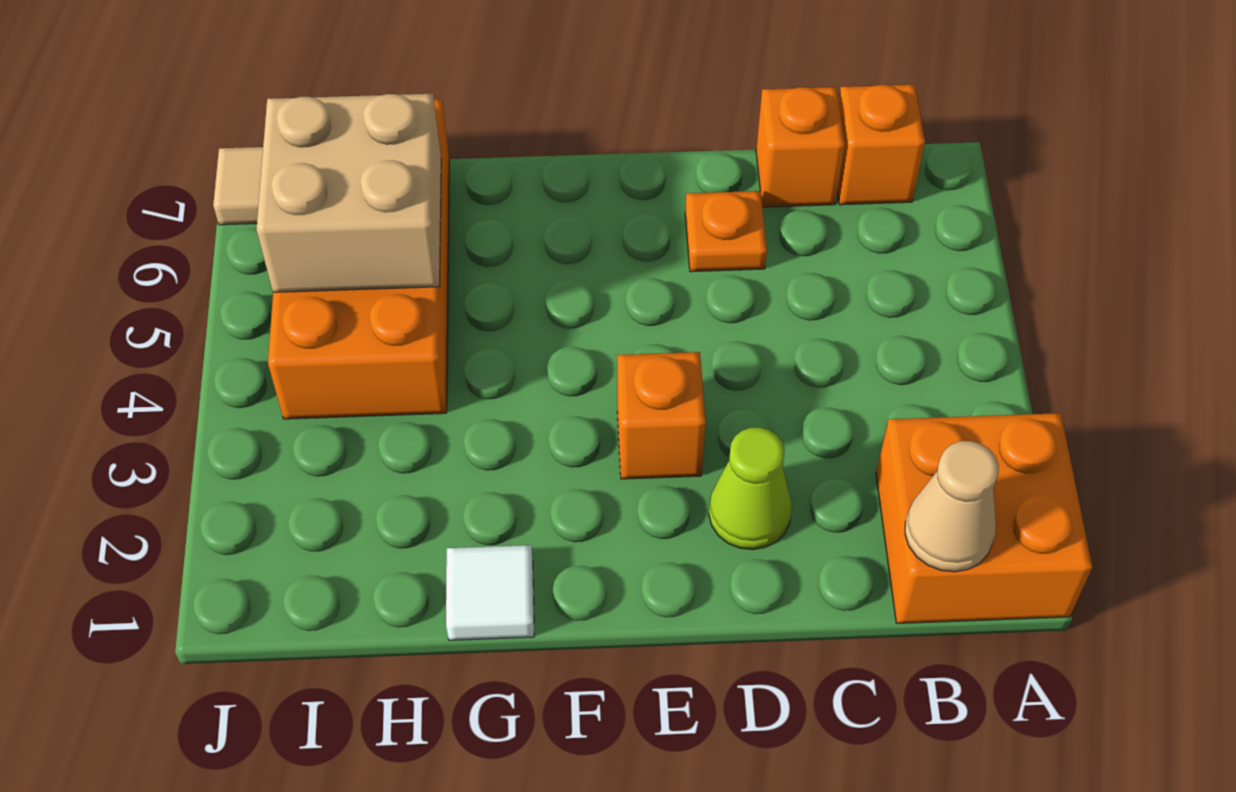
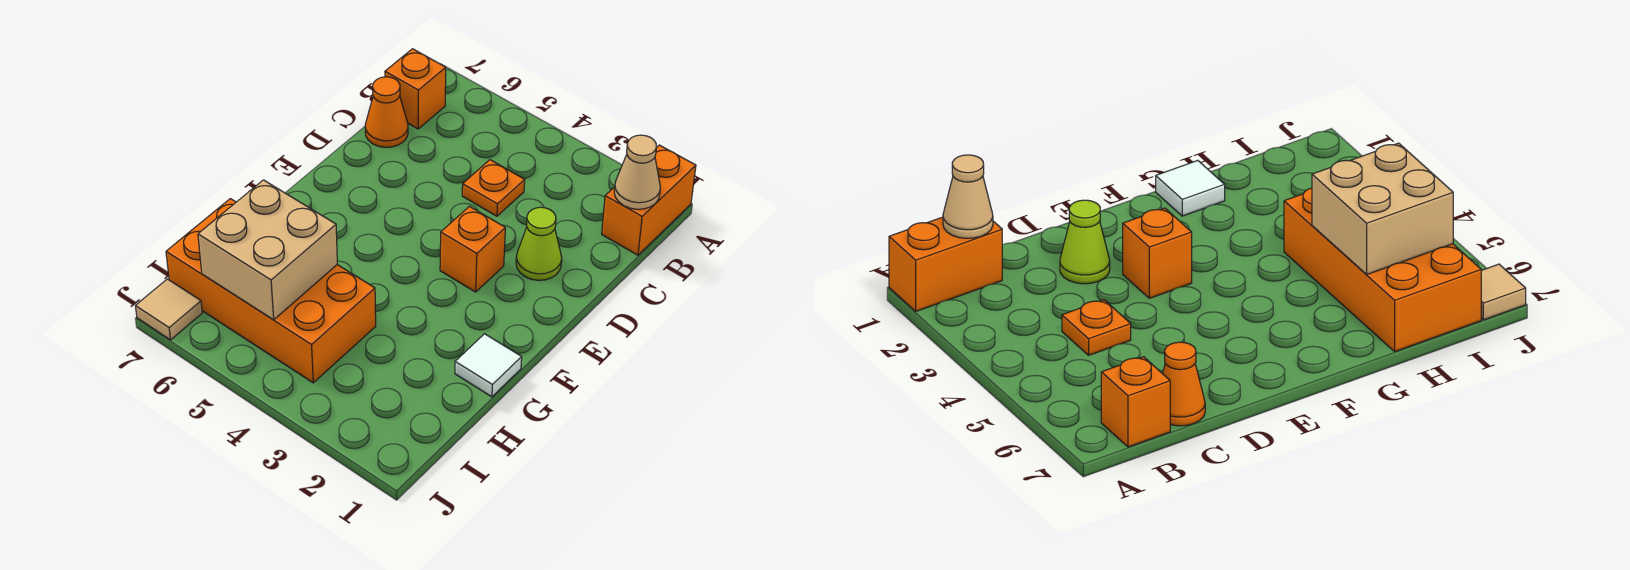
orange brick A1:B2 level 1 -> orange brick A1:B1 level 1
orange brick C7 level 1 -> orange cone C7 level 1
orange plate D6 level 1 -> orange plate C4 level 1

